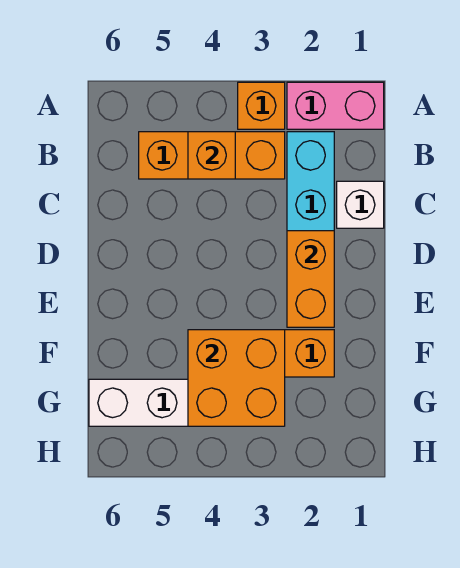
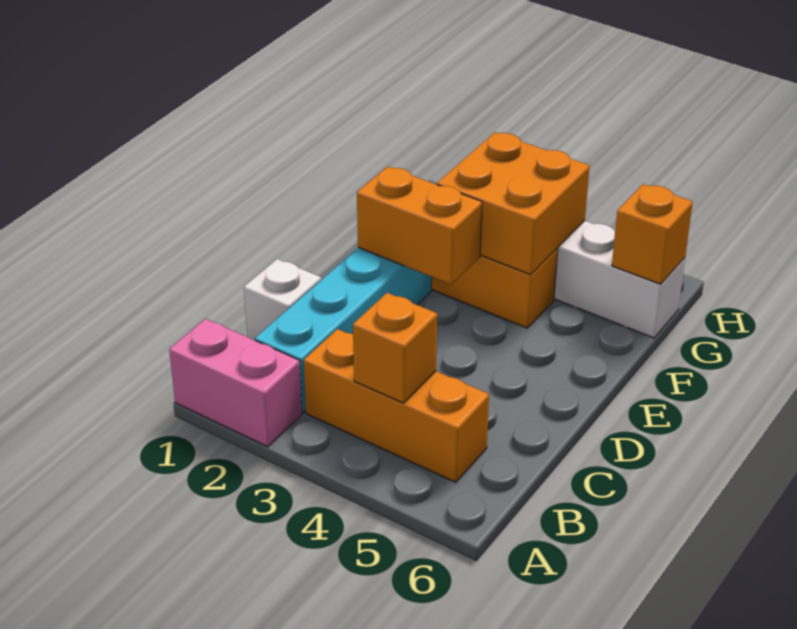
orange brick A3 level 1 -> orange brick G6 level 2
orange brick D2:E2 level 2 -> orange brick E2:E3 level 2

